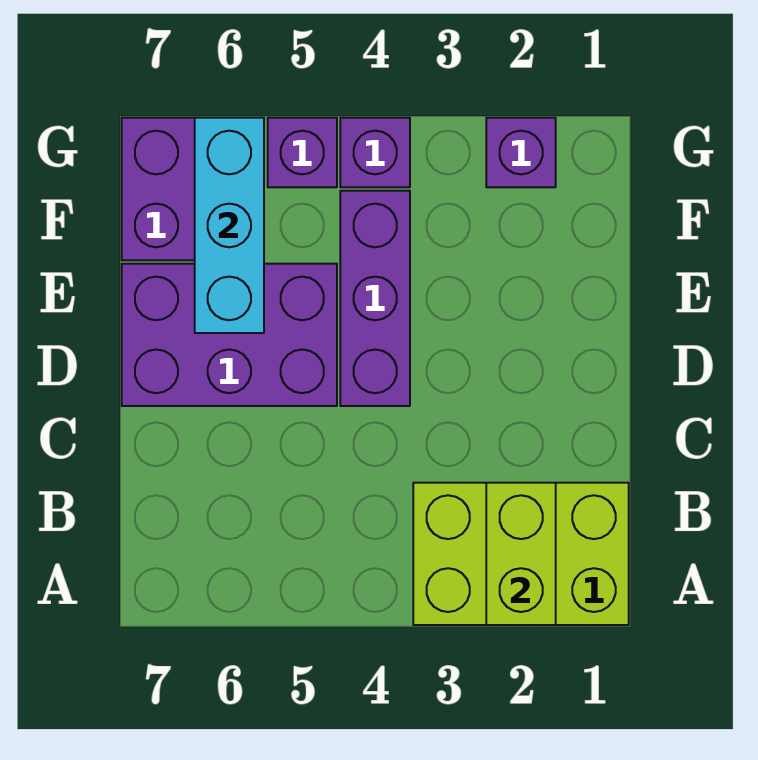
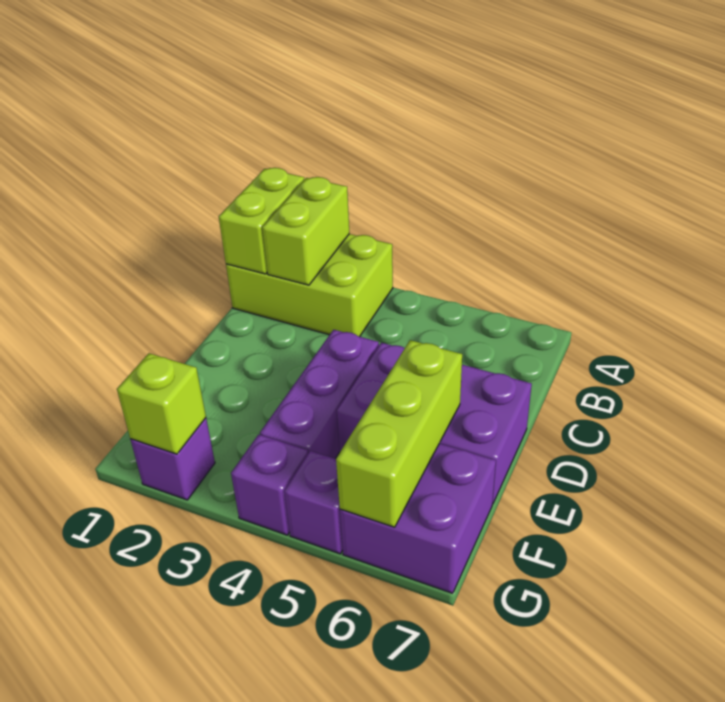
none -> lime brick A1:B1 level 2
cyan brick E6:G6 level 2 -> lime brick E6:G6 level 2
none -> lime brick G2 level 2

